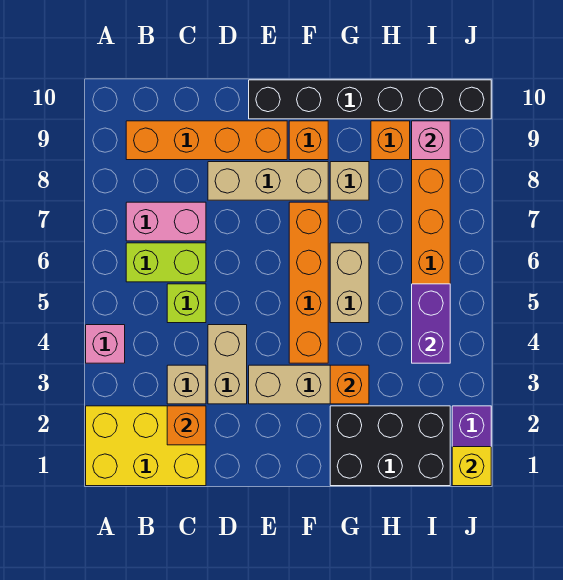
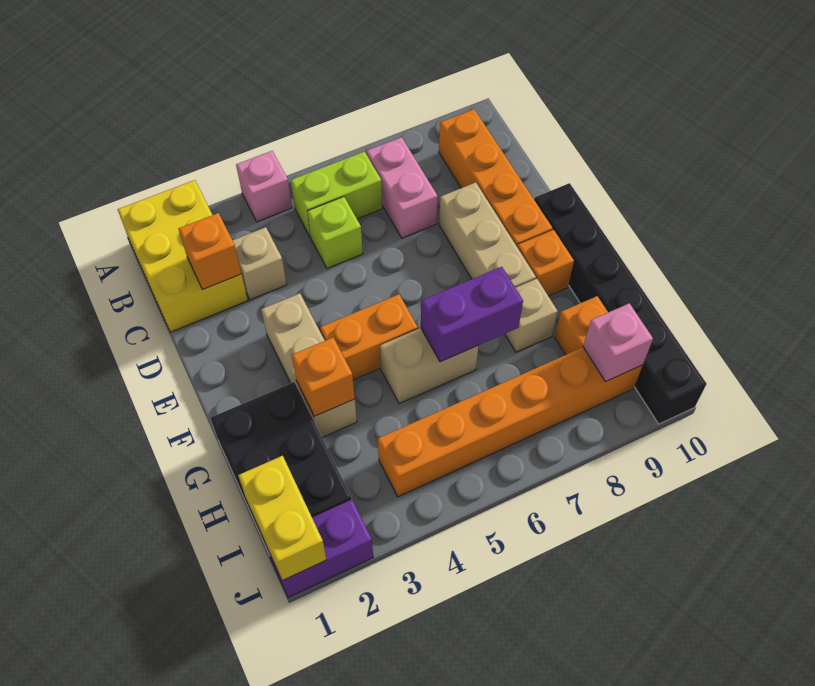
lime brick B6:C6 level 1 -> lime brick B5:B6 level 1
tan brick D3:D4 level 1 -> none
orange brick F4:F7 level 1 -> orange brick F4:F5 level 1
purple brick I4:I5 level 2 -> purple brick G6:G7 level 2
yellow brick J1 level 2 -> yellow brick I1:J1 level 2

